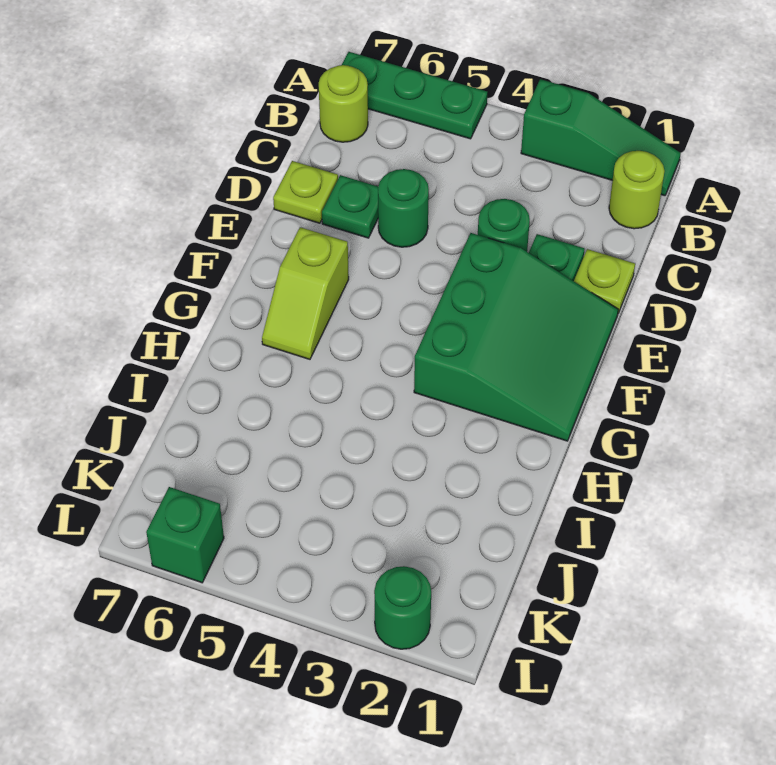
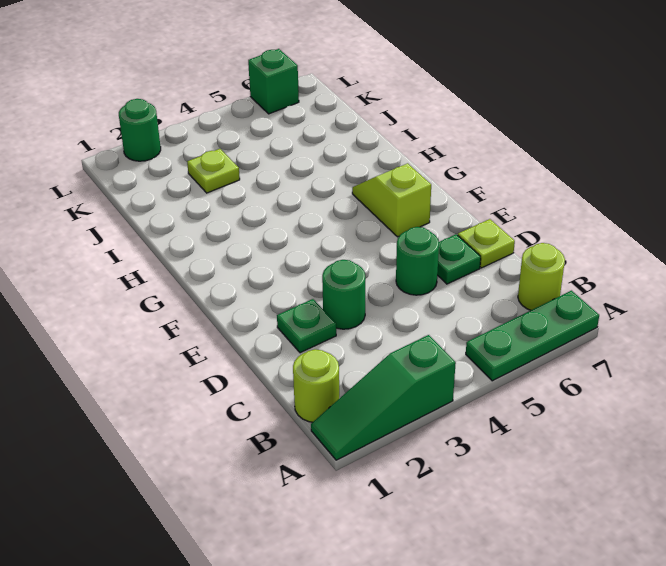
lime plate D1 level 1 -> lime plate J3 level 1
green slope E1:G3 level 1 top 3 -> none

